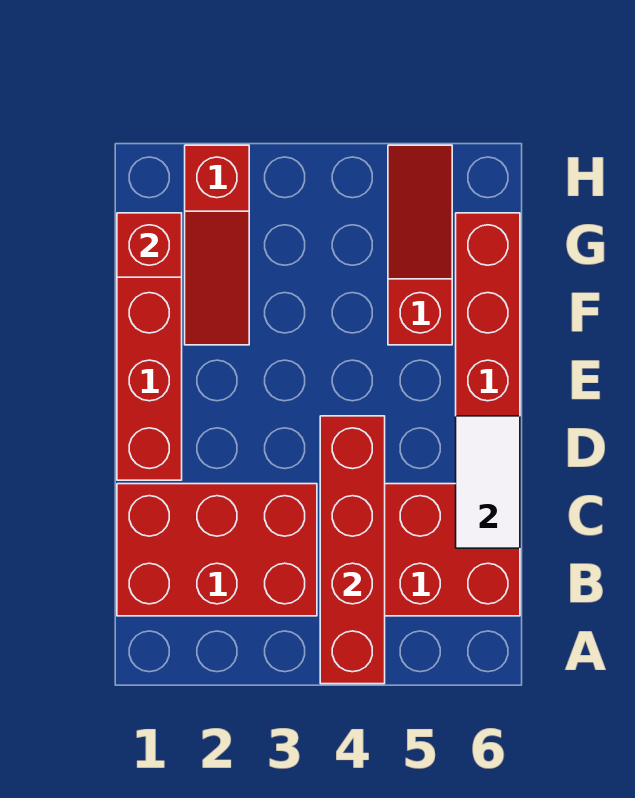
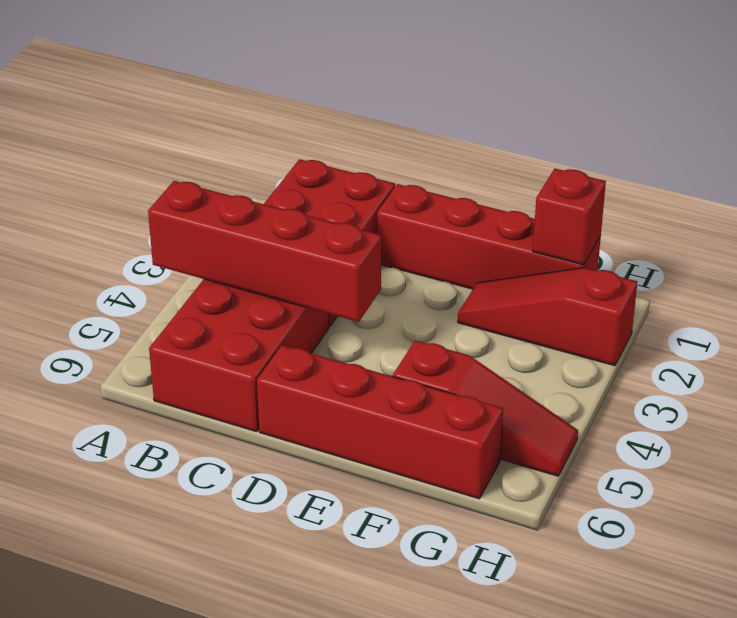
white tile C6:D6 level 2 -> none

